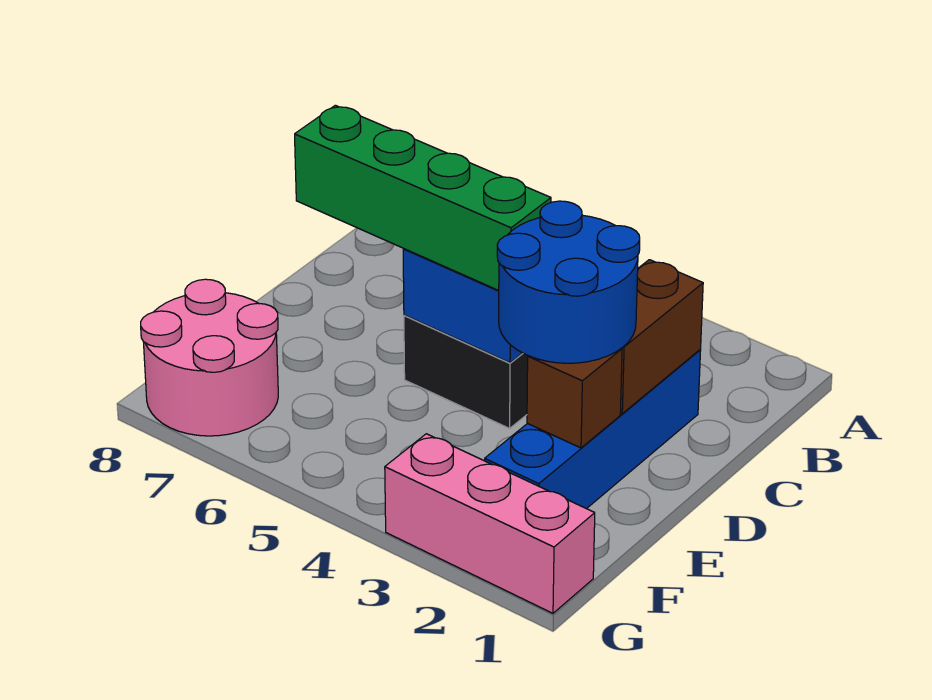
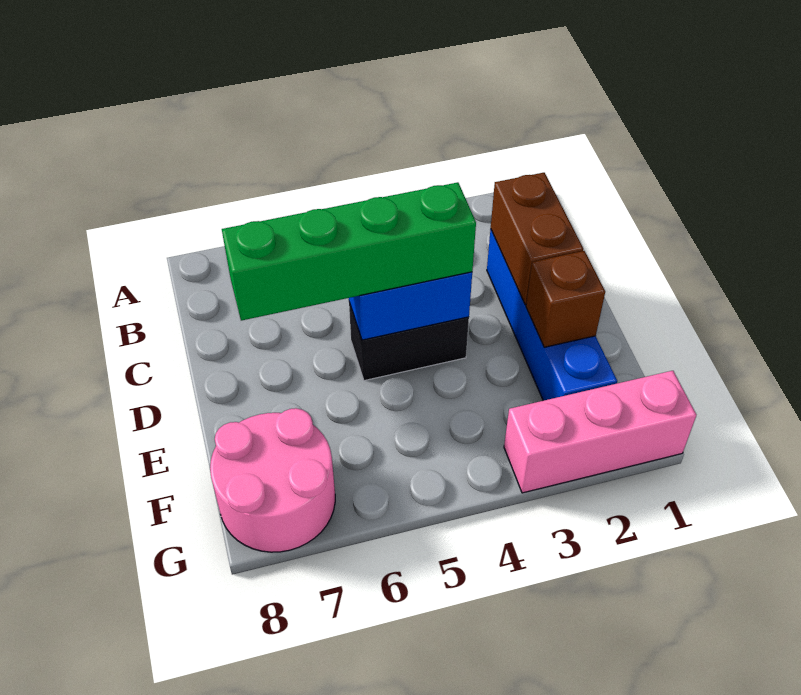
blue round brick D2:E3 level 3 -> none

